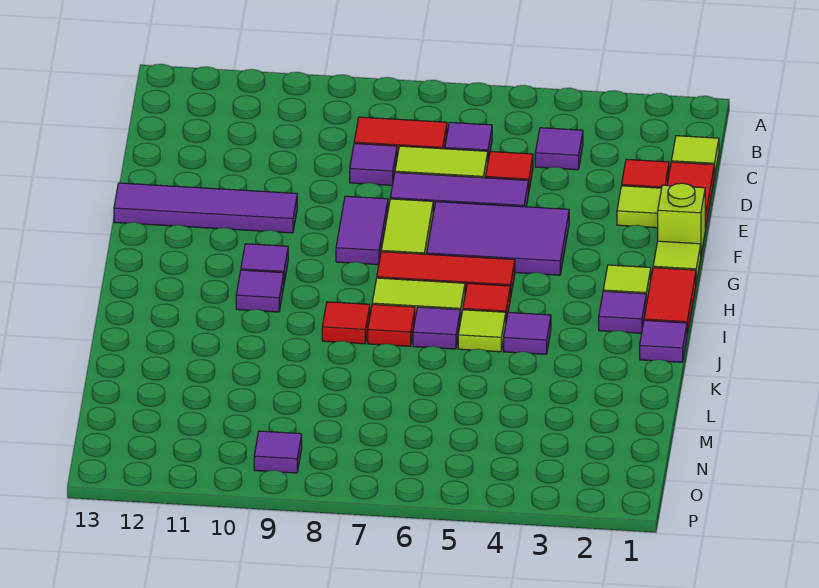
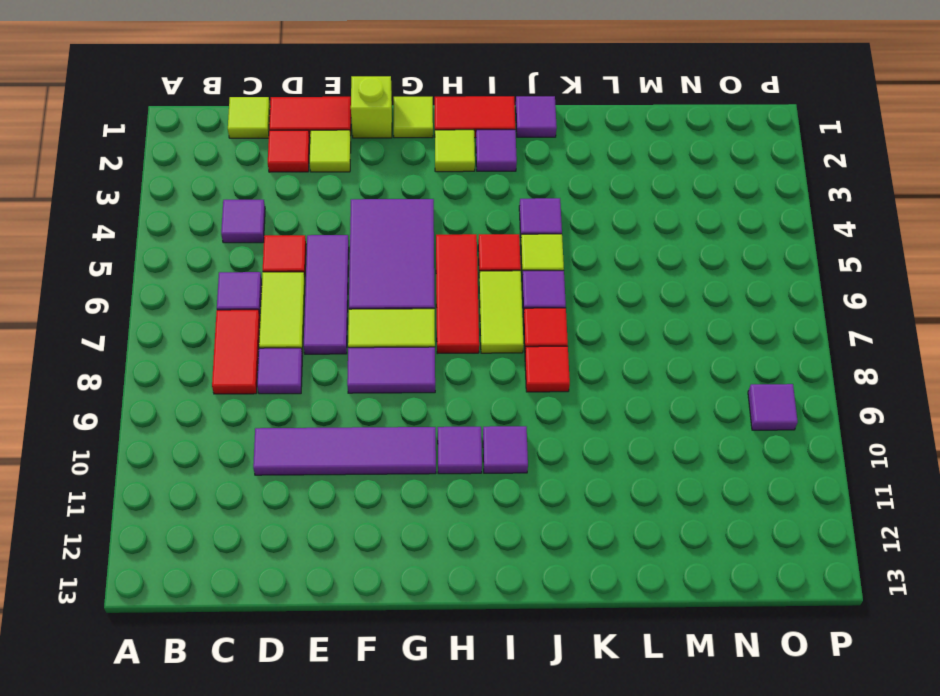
purple tile F10:F13 level 1 -> purple tile D10:G10 level 1

